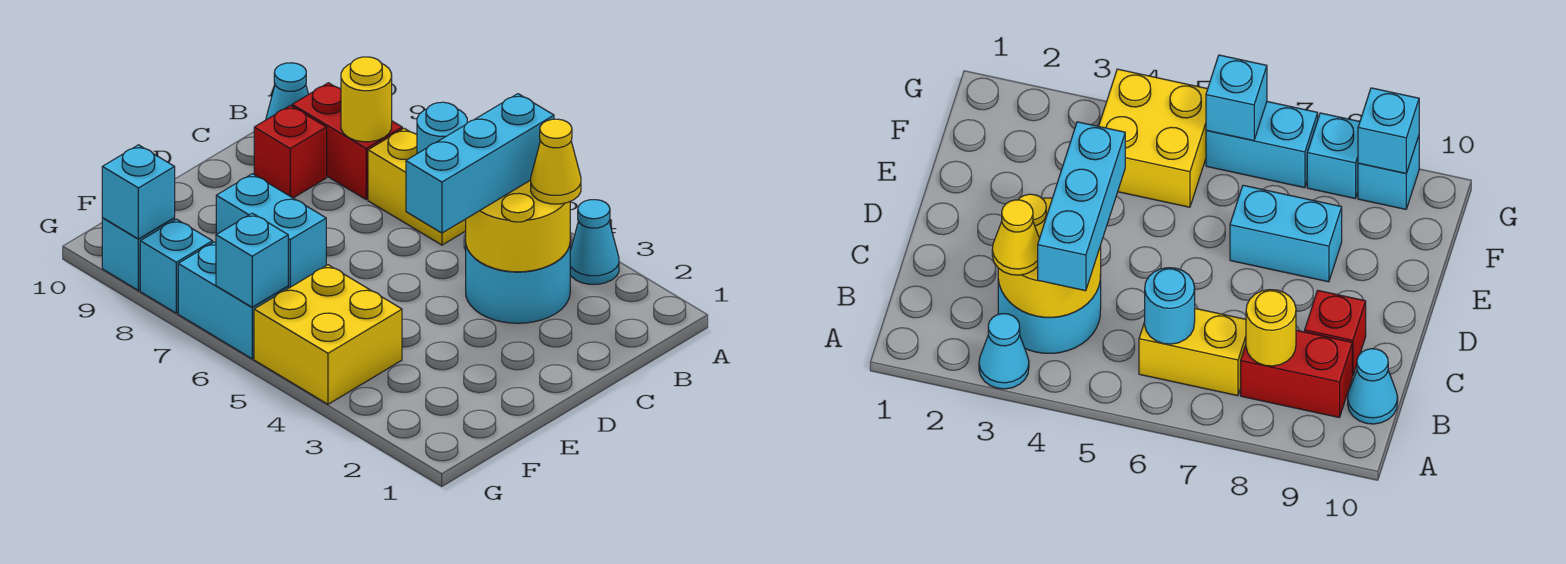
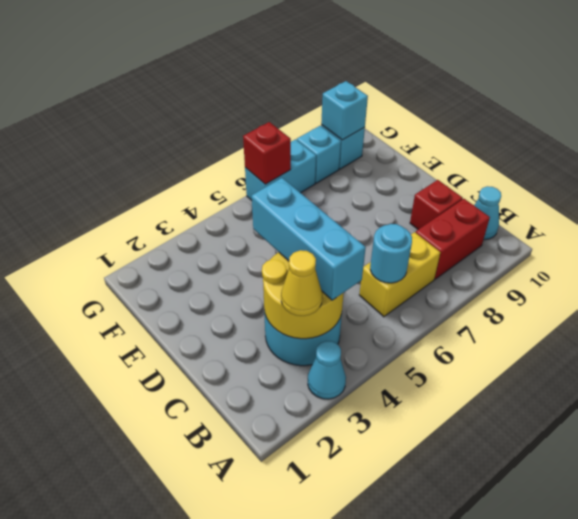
yellow round brick B8 level 2 -> none
cyan brick E7:E8 level 1 -> none
yellow brick F4:G5 level 1 -> none
cyan brick G6 level 2 -> red brick G6 level 2

